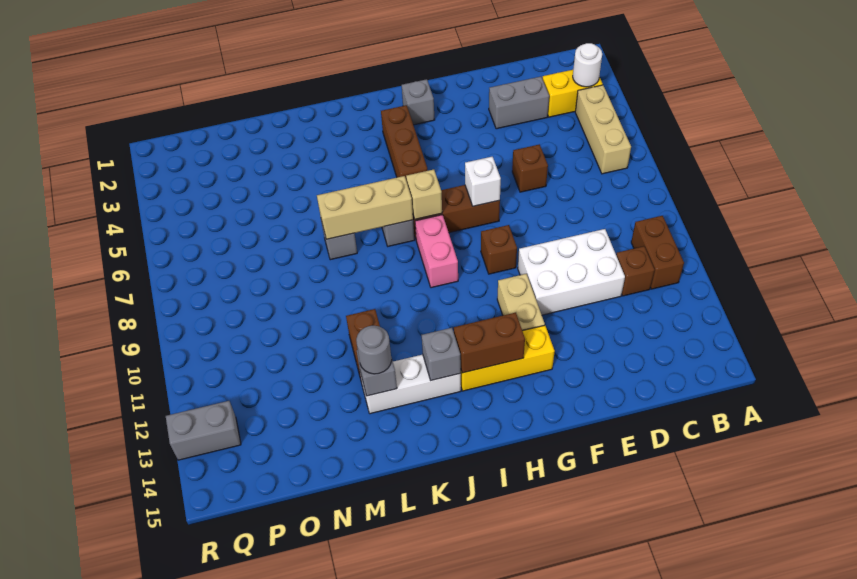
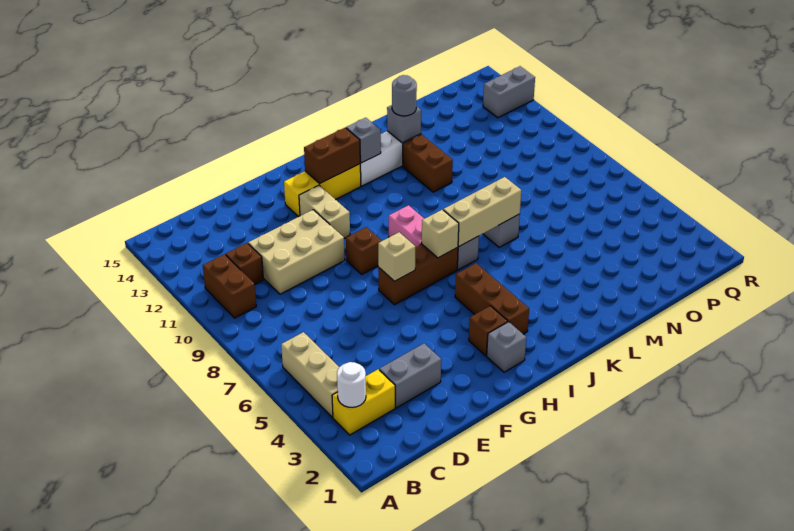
white brick D10:F11 level 1 -> tan brick D10:F11 level 1
brown brick E6 level 1 -> brown brick H3 level 1
white brick G7 level 2 -> tan brick G7 level 2

